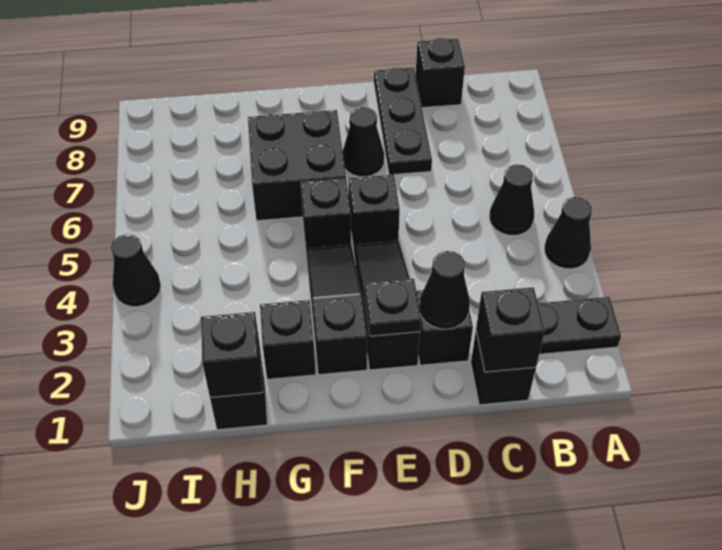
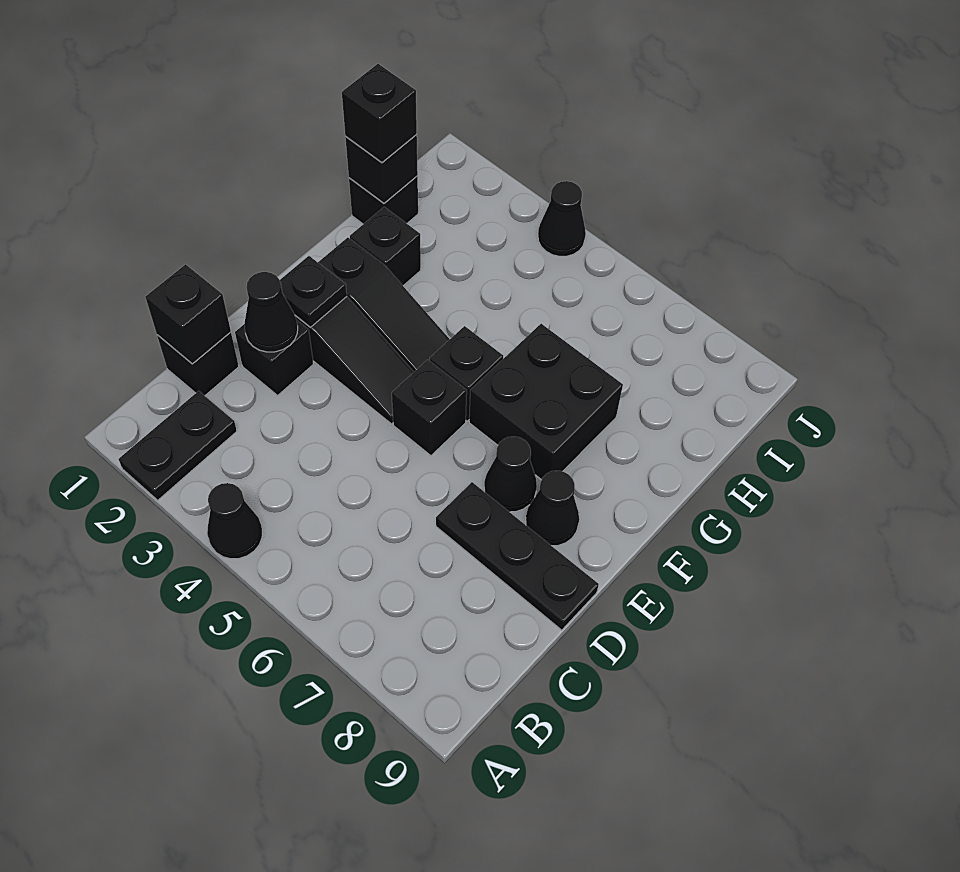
black cone B5 level 1 -> black cone E8 level 1
black brick C9 level 1 -> black brick H1 level 3

